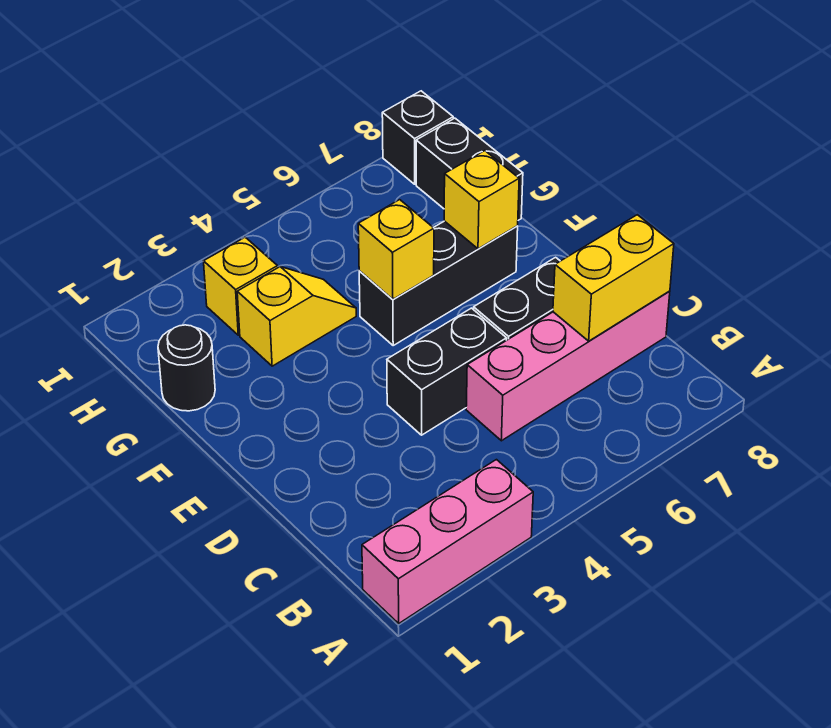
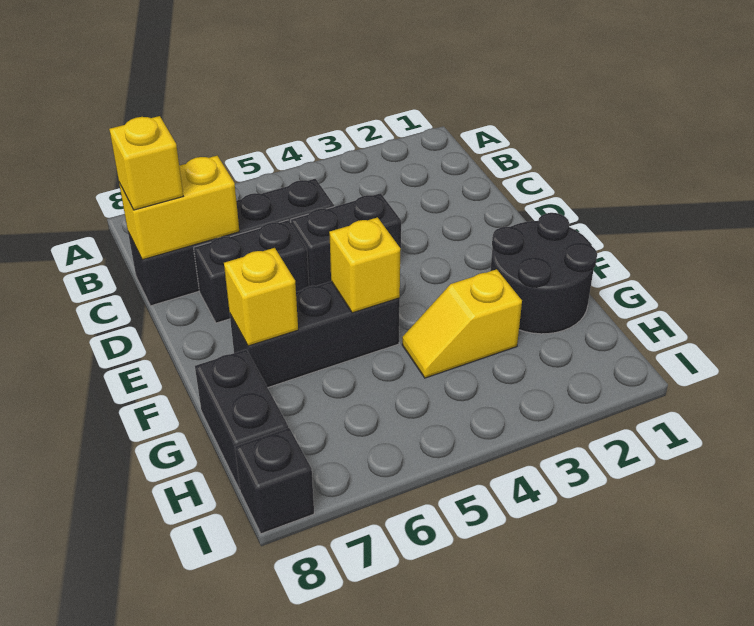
pink brick A1:A3 level 1 -> none
pink brick C5:C8 level 1 -> black brick C5:C8 level 1
black round brick G1 level 1 -> black round brick F1:G2 level 1
yellow brick H3 level 1 -> yellow brick C8 level 3

